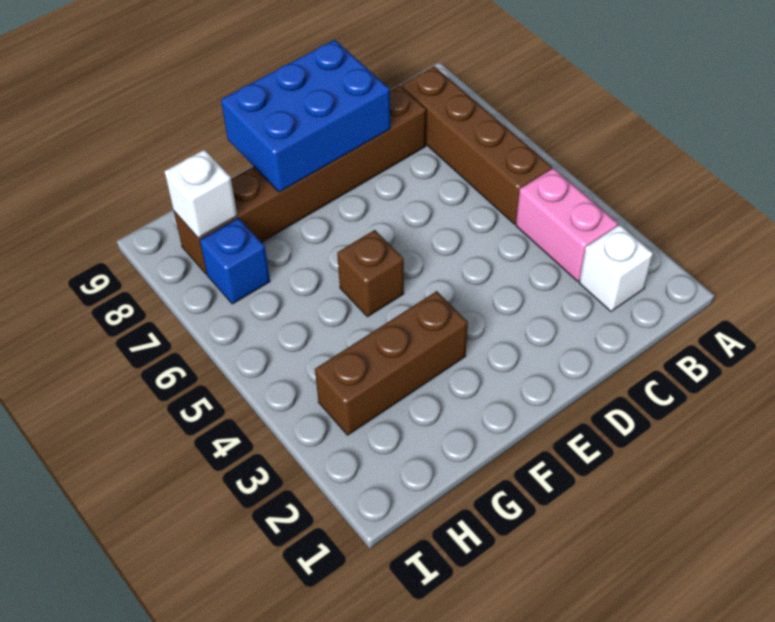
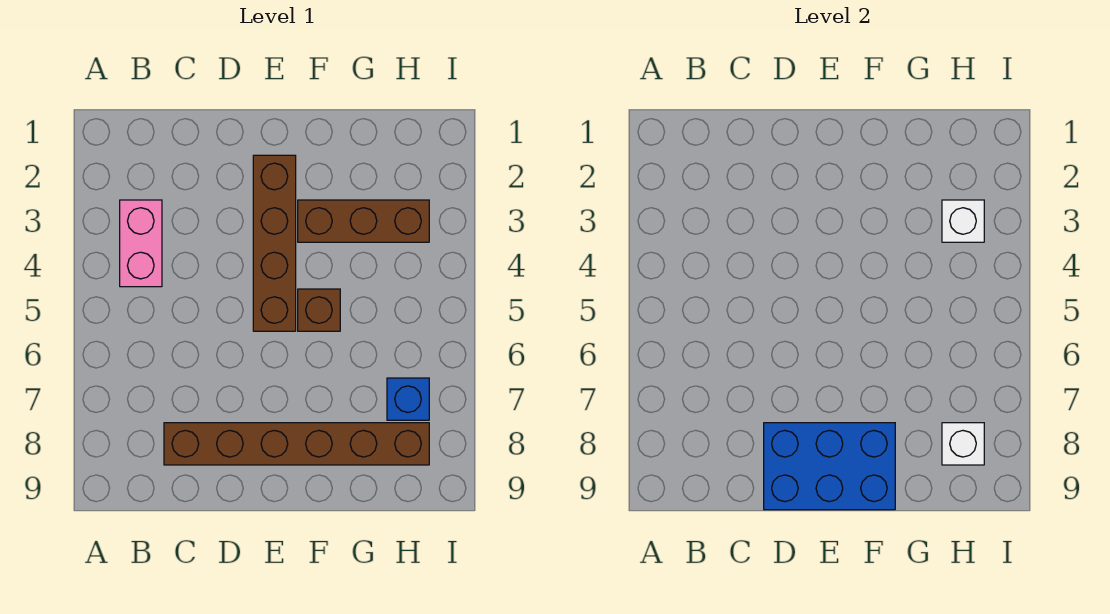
white brick B2 level 1 -> white brick H3 level 2
brown brick B5:B8 level 1 -> brown brick E2:E5 level 1

